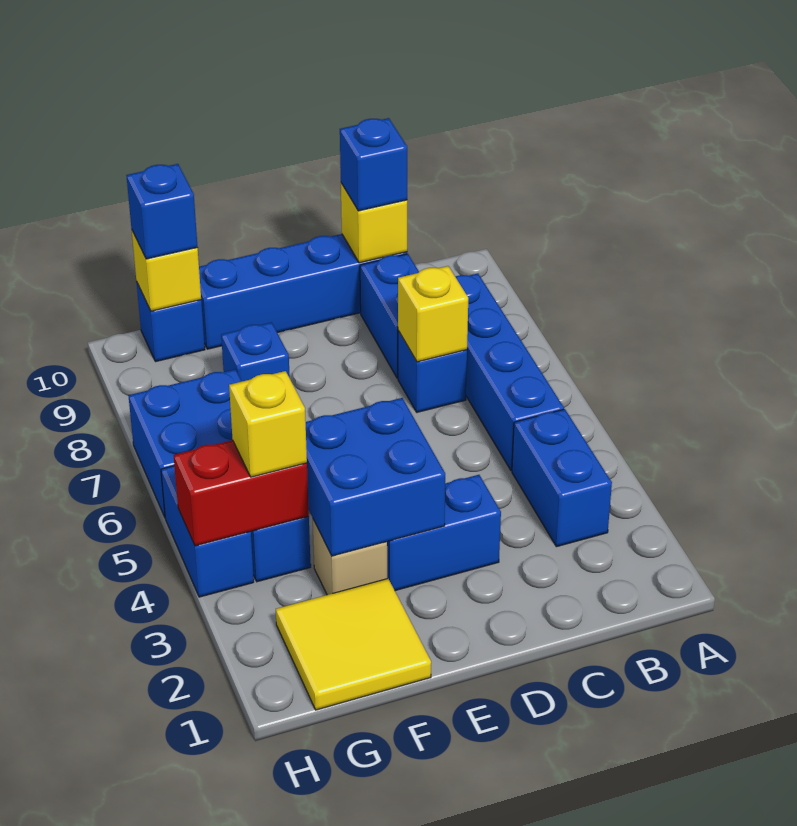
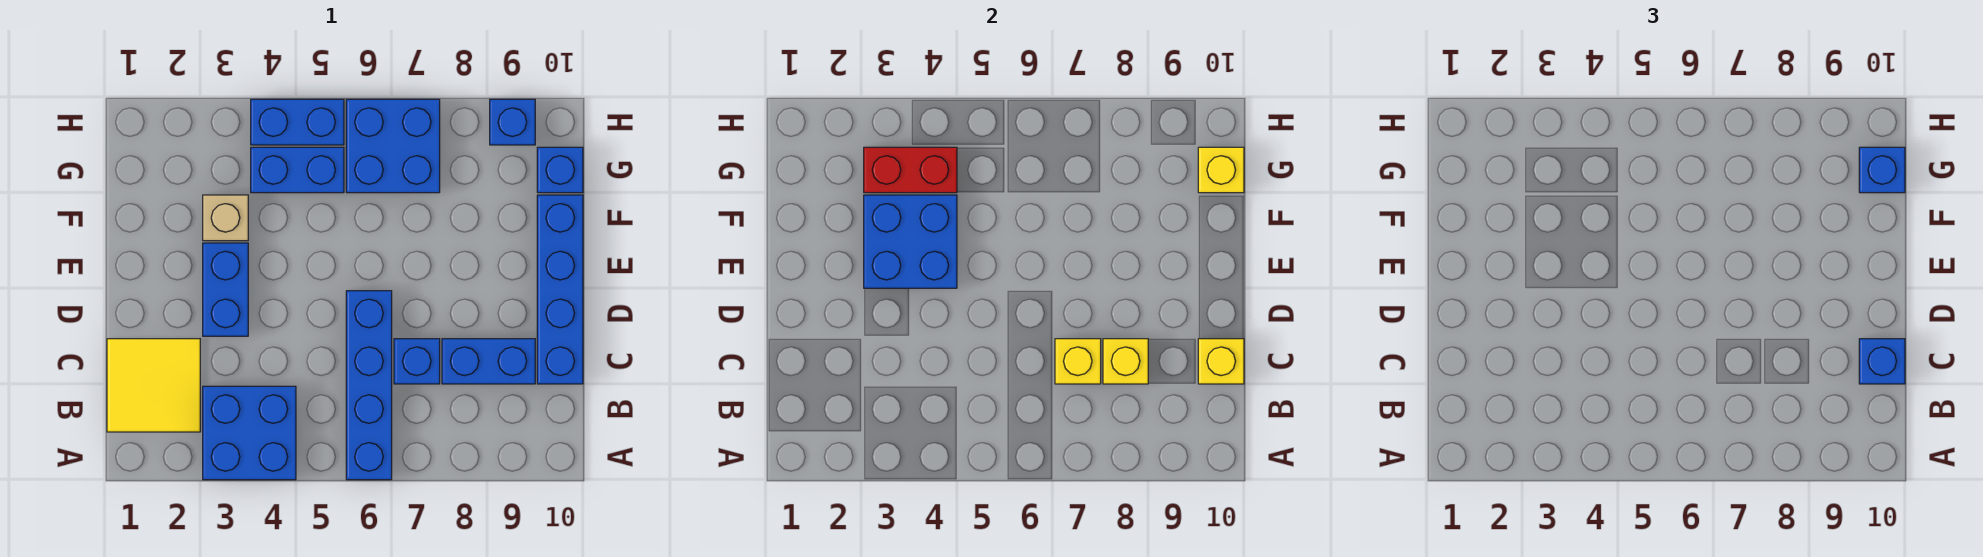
blue brick B3:B4 level 1 -> blue brick A3:B4 level 1
blue brick B5:B8 level 1 -> blue brick A6:D6 level 1
yellow tile F1:G2 level 1 -> yellow tile B1:C2 level 1
blue brick F8 level 1 -> blue brick H9 level 1
red brick G4:H4 level 2 -> red brick G3:G4 level 2
yellow brick G4 level 3 -> yellow brick C8 level 2

